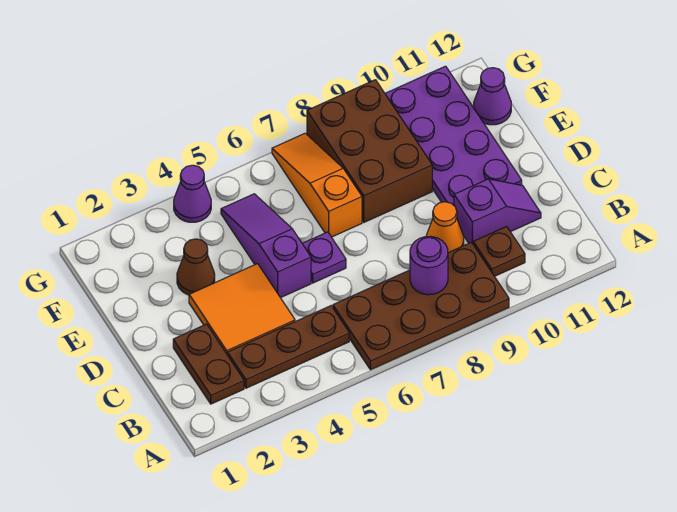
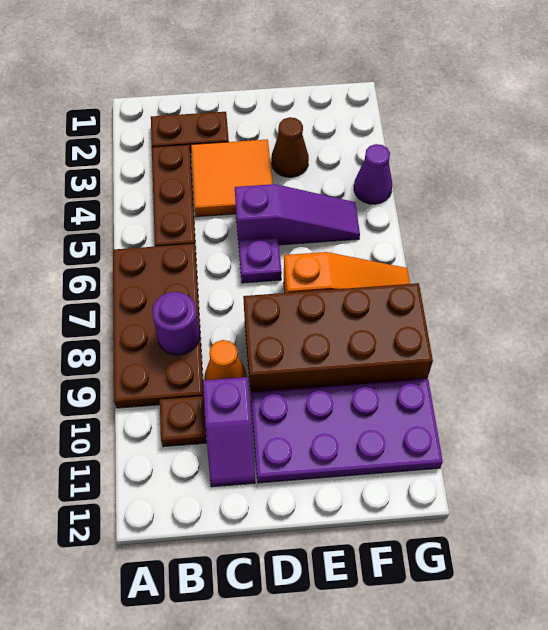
brown brick E8:G9 level 1 -> brown brick D8:G9 level 1
purple cone F12 level 1 -> none

